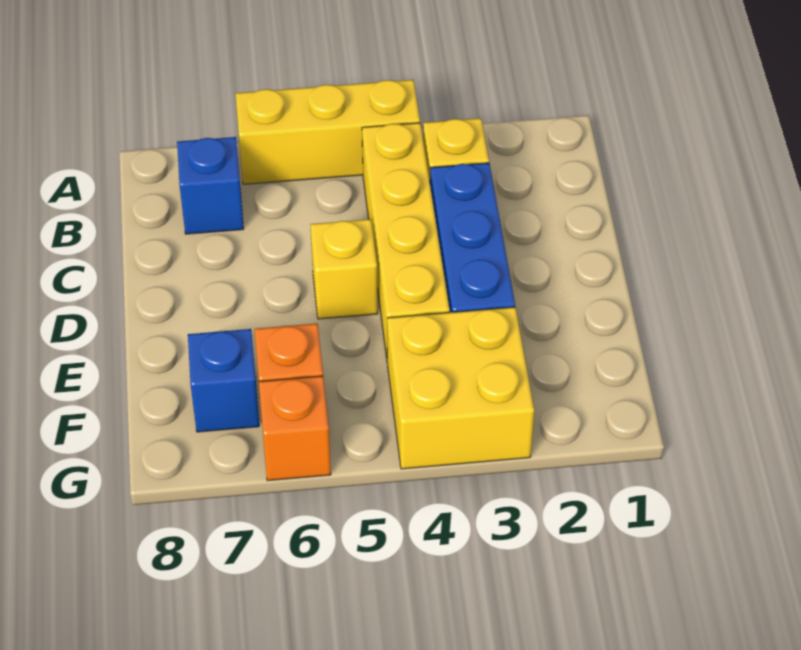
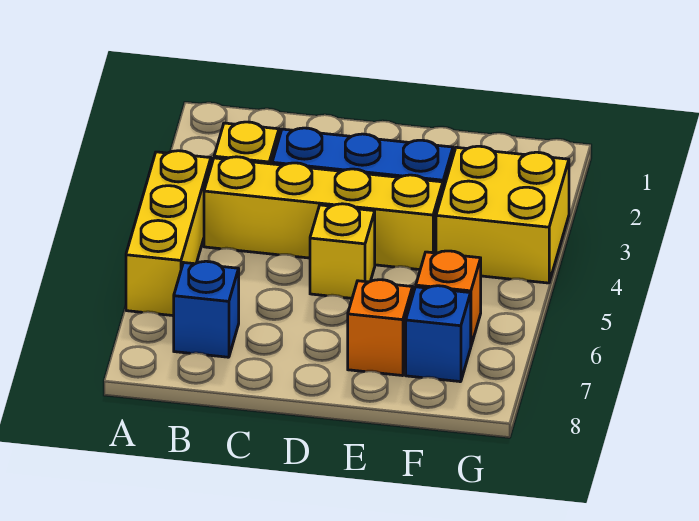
orange brick G6 level 1 -> orange brick E7 level 1

